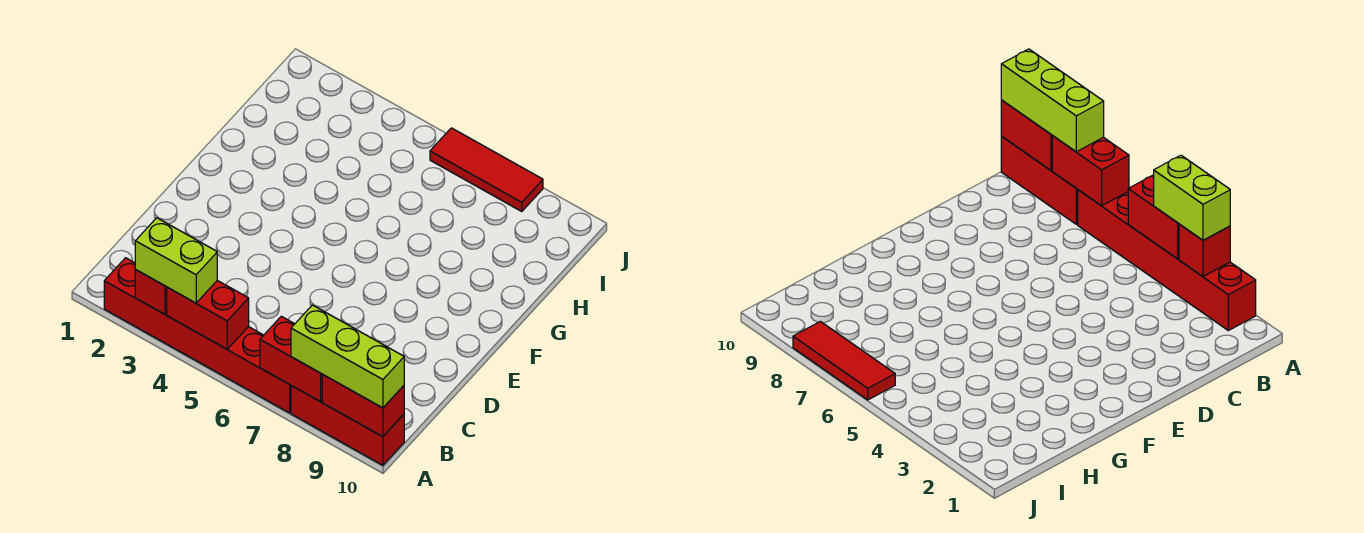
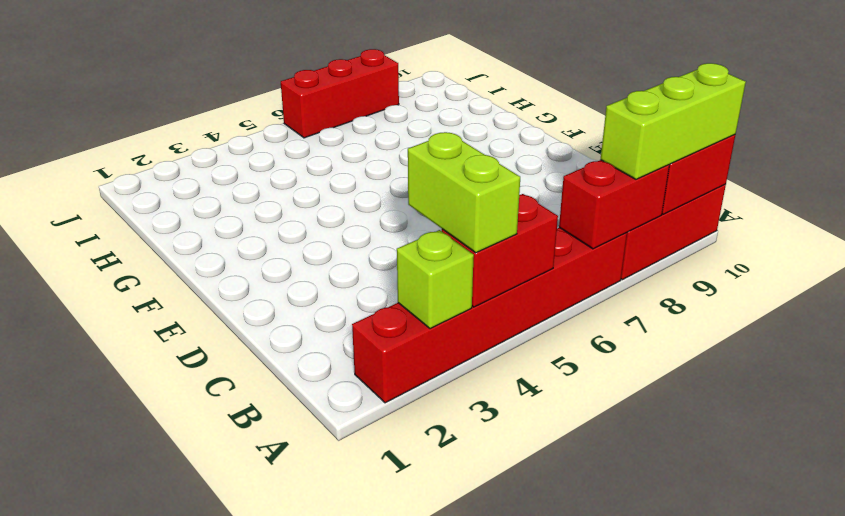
red brick A3 level 2 -> lime brick A3 level 2
lime brick A3:A4 level 3 -> lime brick A4:B4 level 3
red tile J6:J8 level 1 -> red brick J6:J8 level 1

